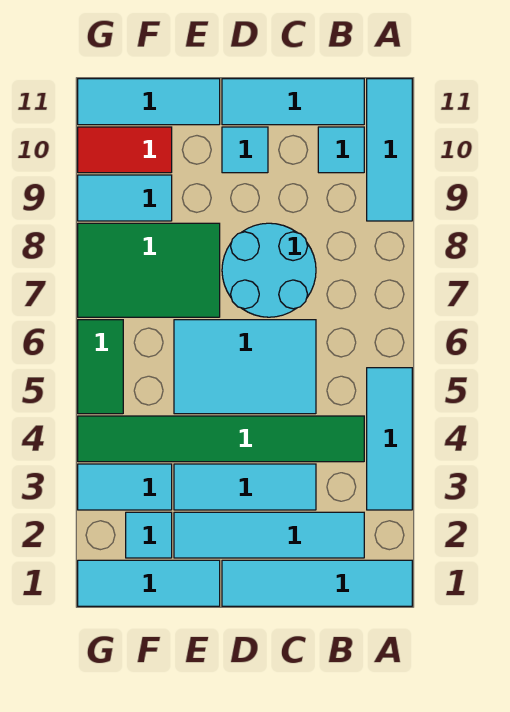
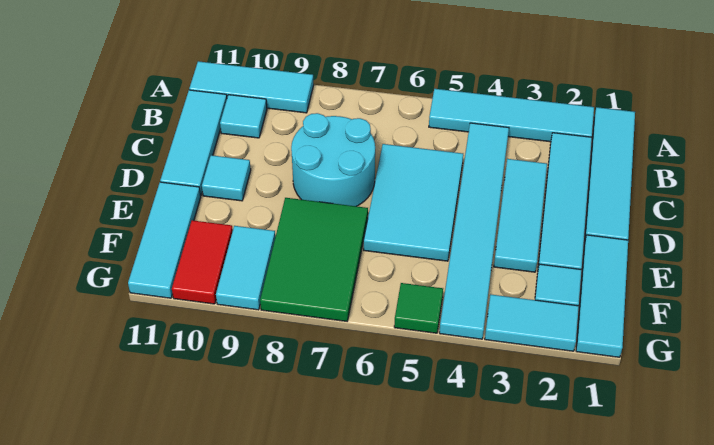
cyan tile A3:A5 level 1 -> cyan tile A2:A5 level 1
green tile B4:G4 level 1 -> cyan tile B4:G4 level 1
cyan tile F3:G3 level 1 -> cyan tile G2:G3 level 1
green tile G5:G6 level 1 -> green tile G5 level 1

